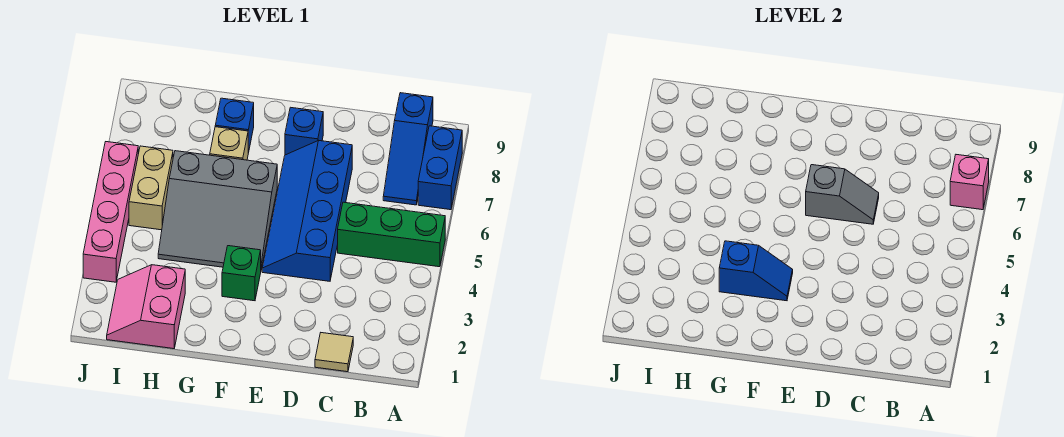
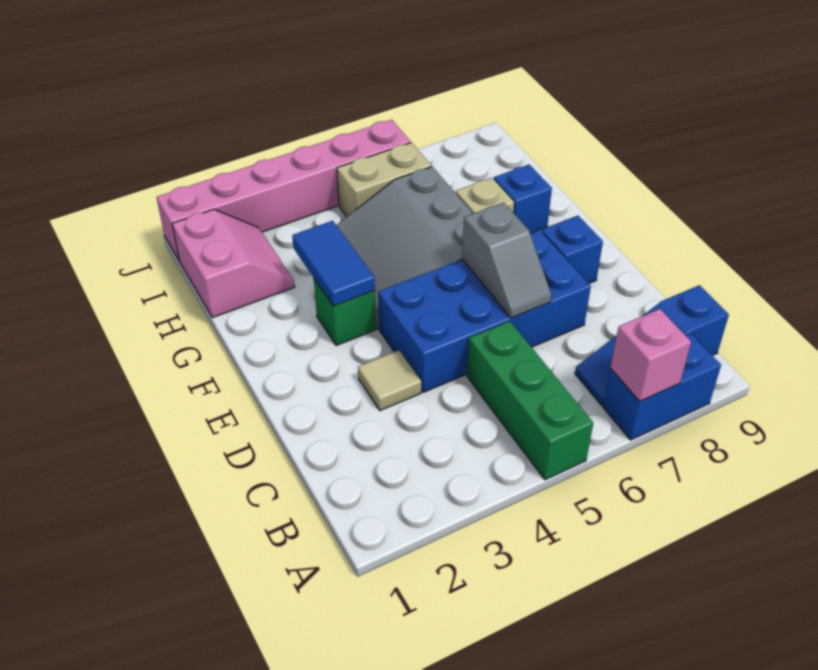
tan tile C1 level 1 -> tan tile D3 level 1
blue slope D4:E7 level 1 top D -> blue brick D4:E7 level 1
blue slope F3:G3 level 2 top G -> blue tile F3:G3 level 2
pink slope H1:I2 level 1 top H -> pink slope H1:I2 level 1 top 1
pink brick J3:J6 level 1 -> pink brick J1:J6 level 1

